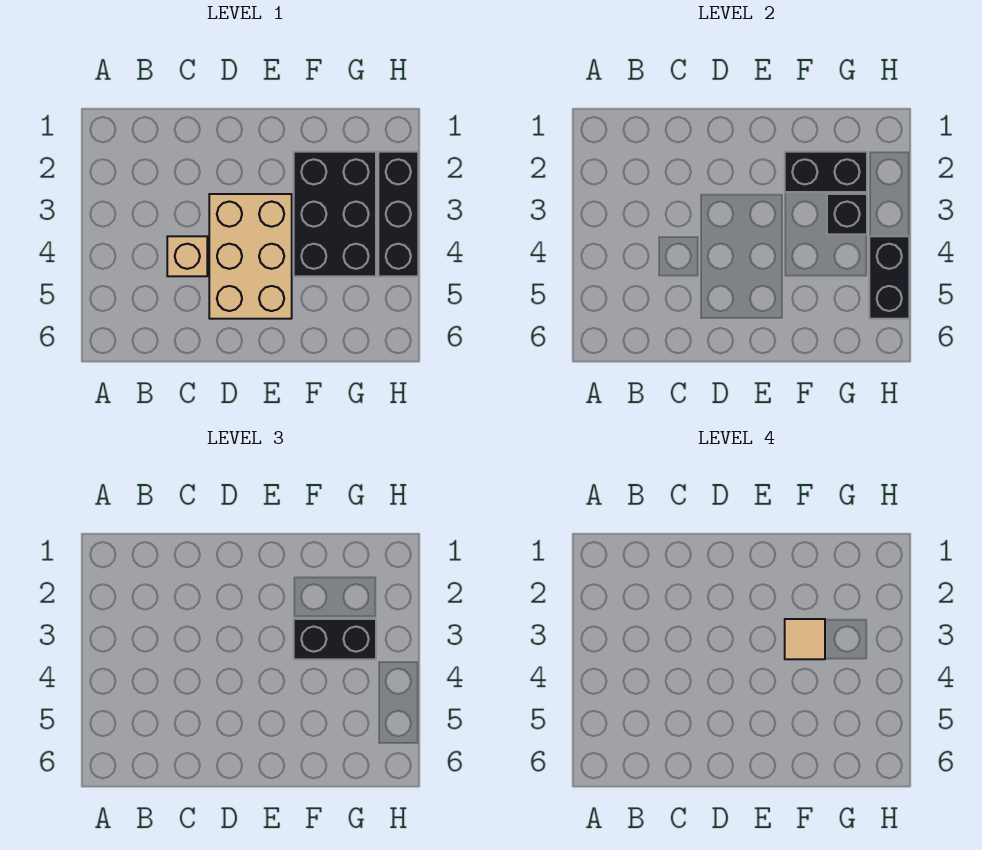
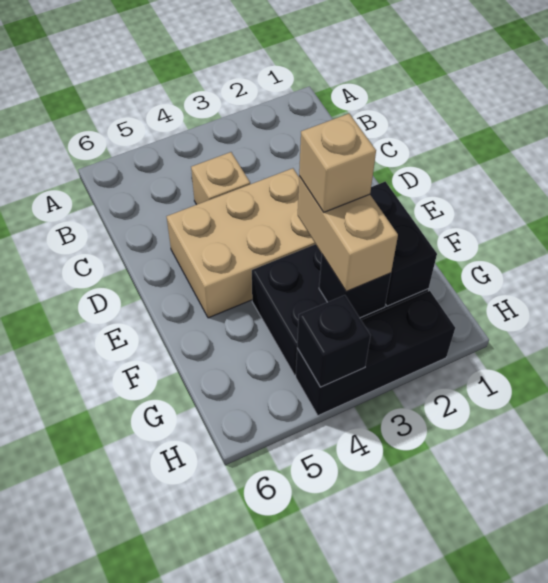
black brick F3:G3 level 3 -> tan brick F3:G3 level 3
tan tile F3 level 4 -> tan brick F3 level 4
black brick H4:H5 level 2 -> black brick H4 level 2

